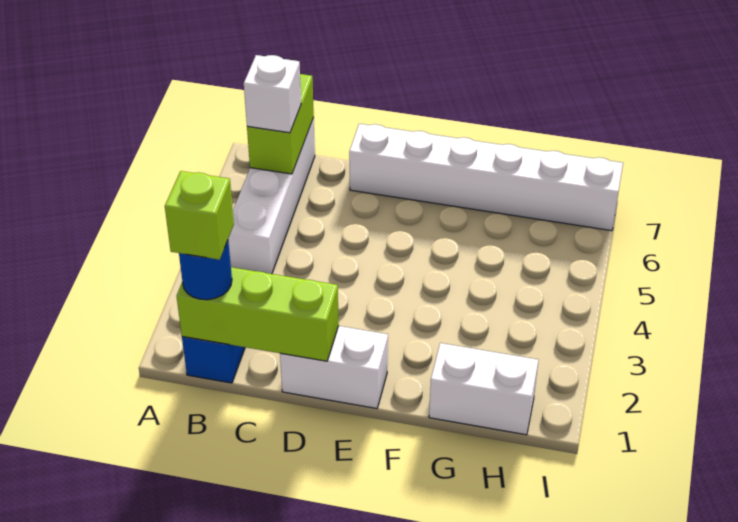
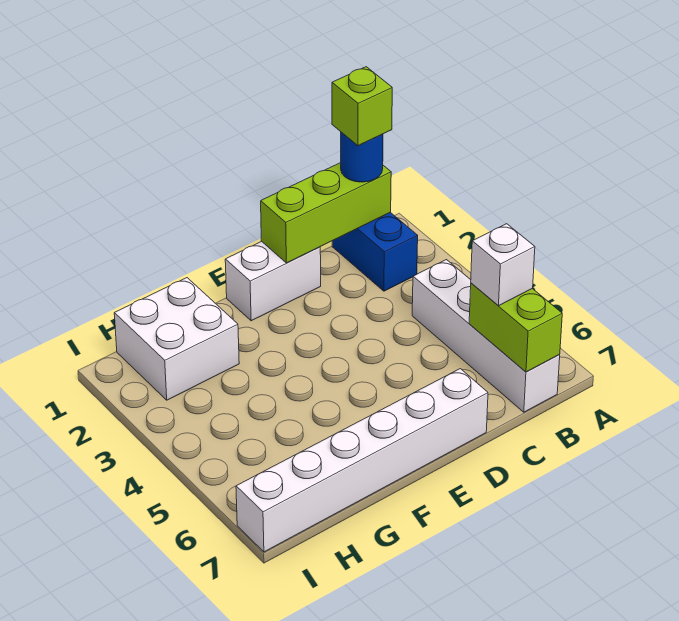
white brick G1:H1 level 1 -> white brick G1:H2 level 1

